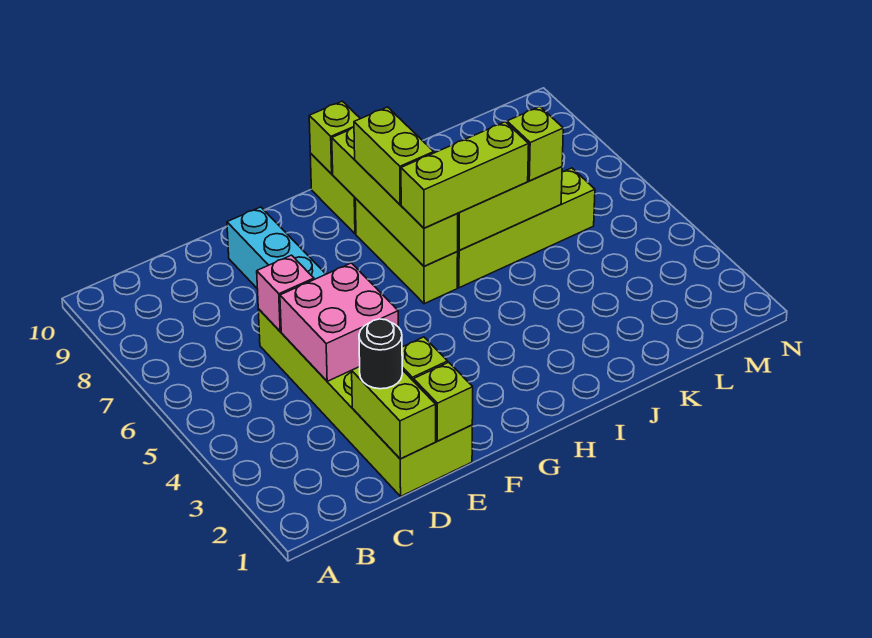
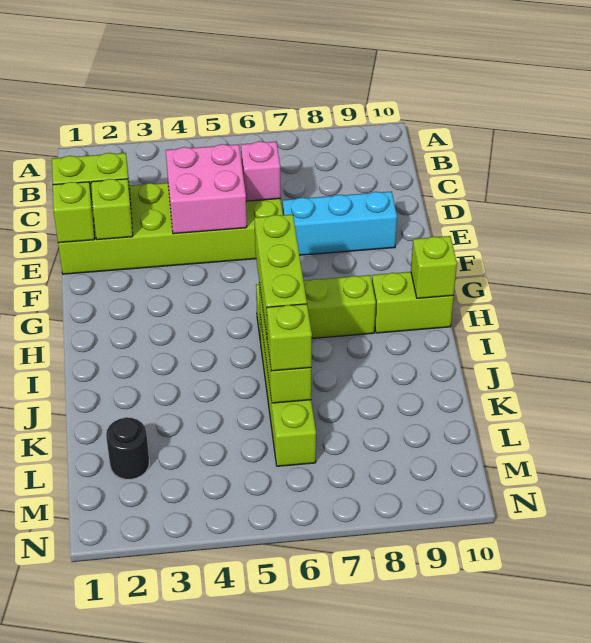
black round brick D2 level 3 -> black round brick L2 level 1
lime brick H6:H9 level 2 -> none
lime brick H7:H8 level 3 -> none

